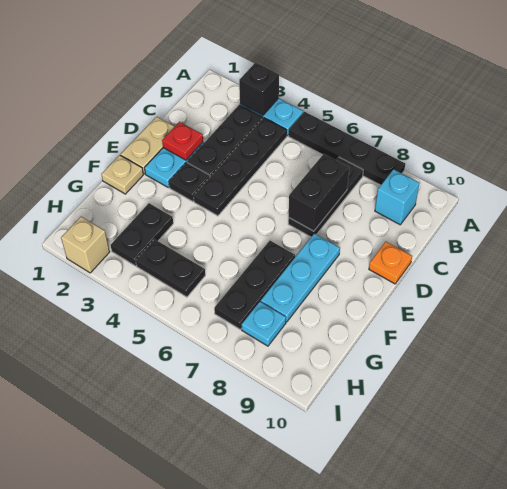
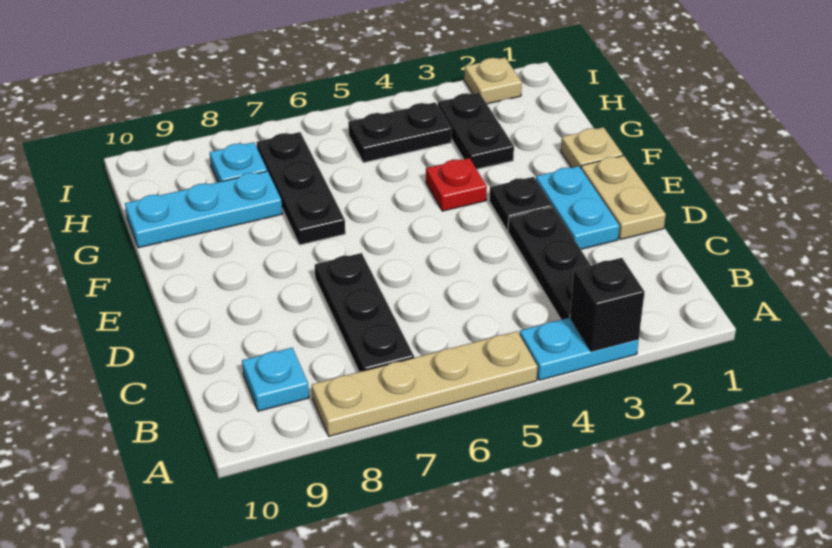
black plate A5:A8 level 1 -> tan plate A5:A8 level 1
black plate B4:E4 level 1 -> none
cyan brick B9 level 1 -> cyan plate B9 level 1
black brick C7:D7 level 2 -> none
red plate D2 level 2 -> red plate F4 level 1
orange plate D10 level 1 -> none
cyan plate E8:G8 level 1 -> cyan plate G8:G10 level 1
tan brick I2 level 1 -> tan plate I2 level 1

